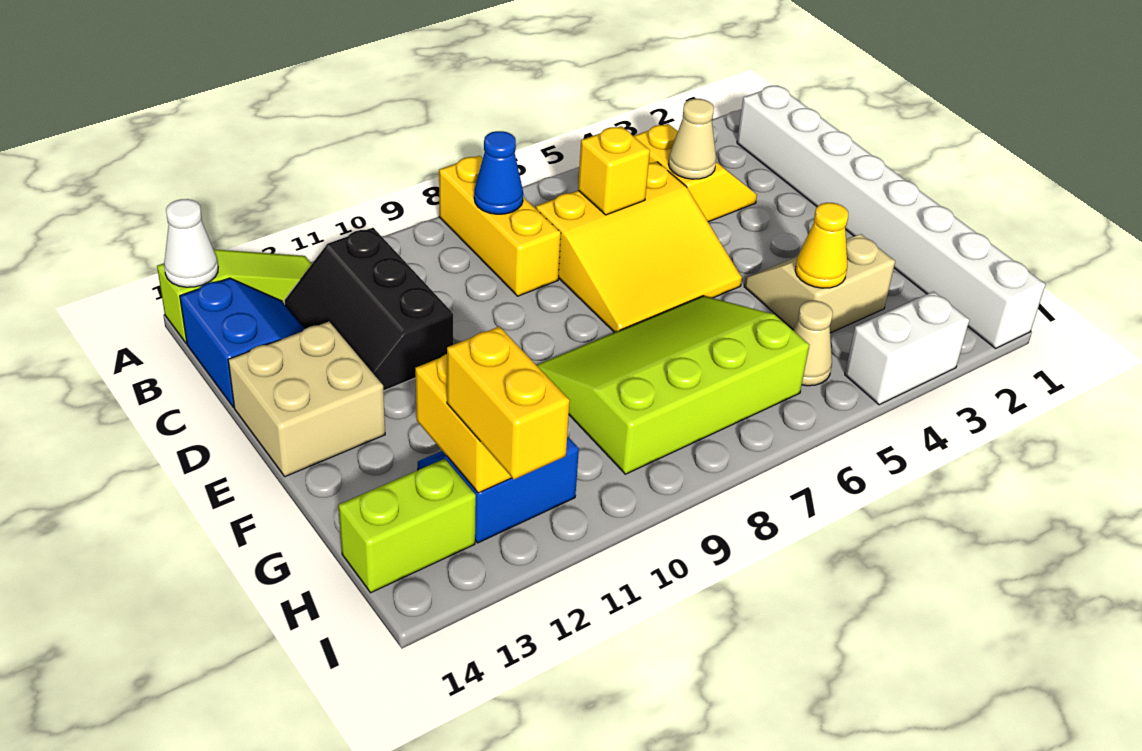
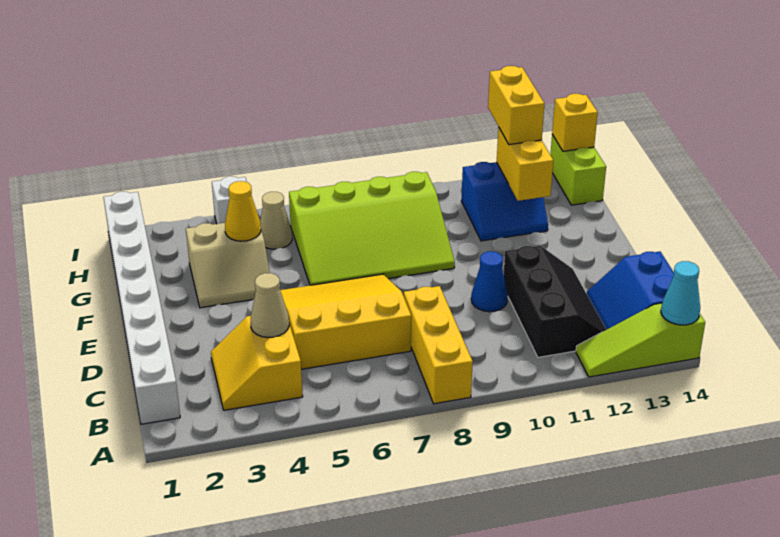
white cone A14 level 2 -> cyan cone A14 level 2
blue cone B8 level 2 -> blue cone D10 level 1
yellow brick C6 level 2 -> yellow brick I14 level 2
tan brick D13:E14 level 1 -> none
lime brick H13:H14 level 1 -> lime brick H14:I14 level 1
white brick I3:I4 level 1 -> white brick I4 level 1

